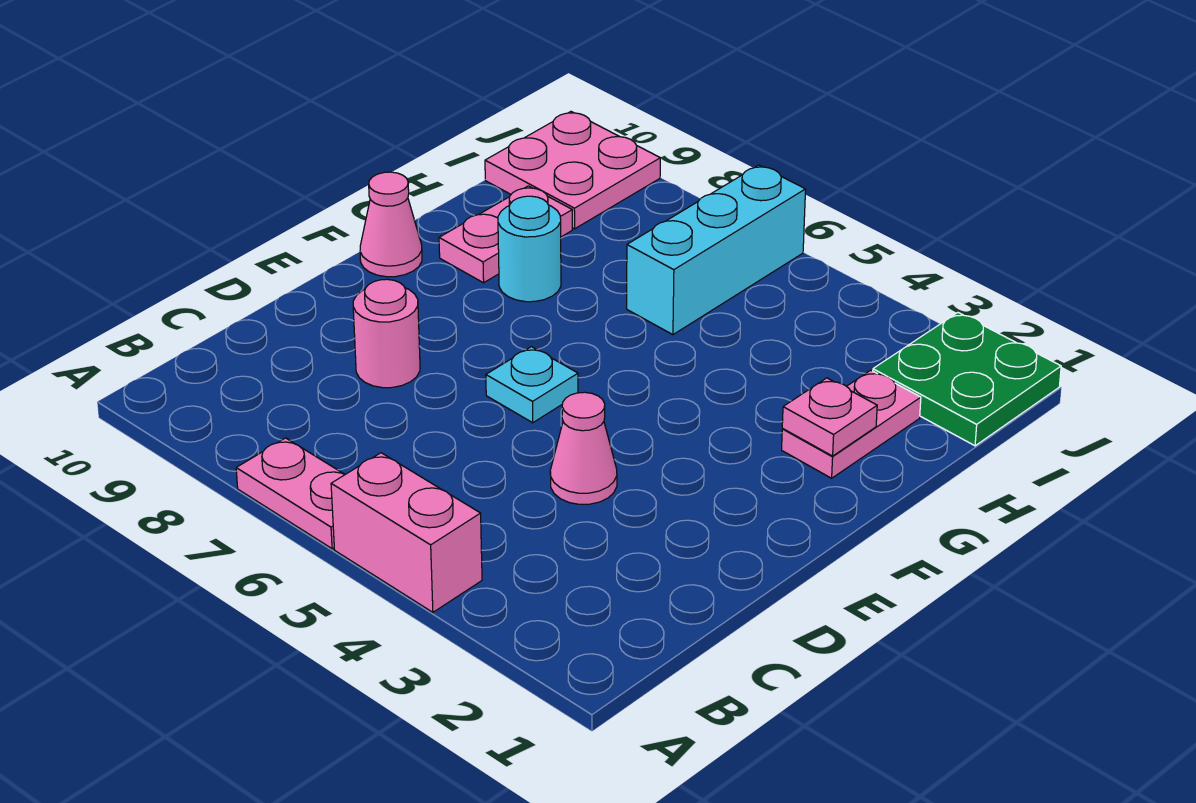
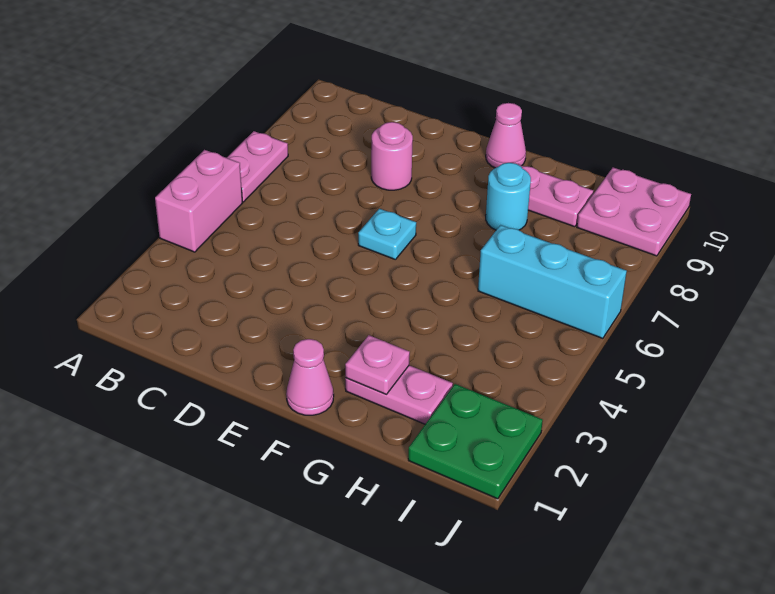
pink cone D4 level 1 -> pink cone F1 level 1

